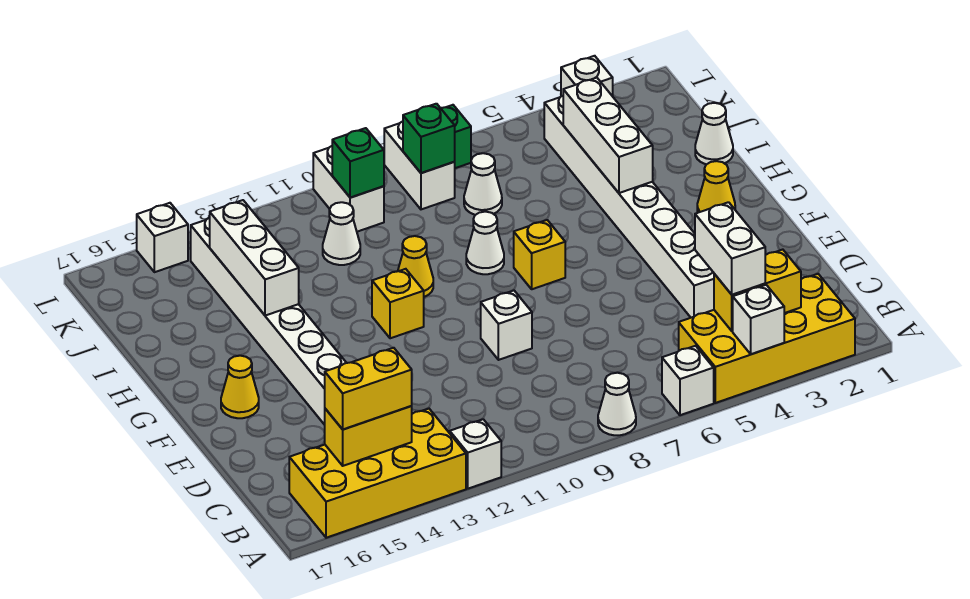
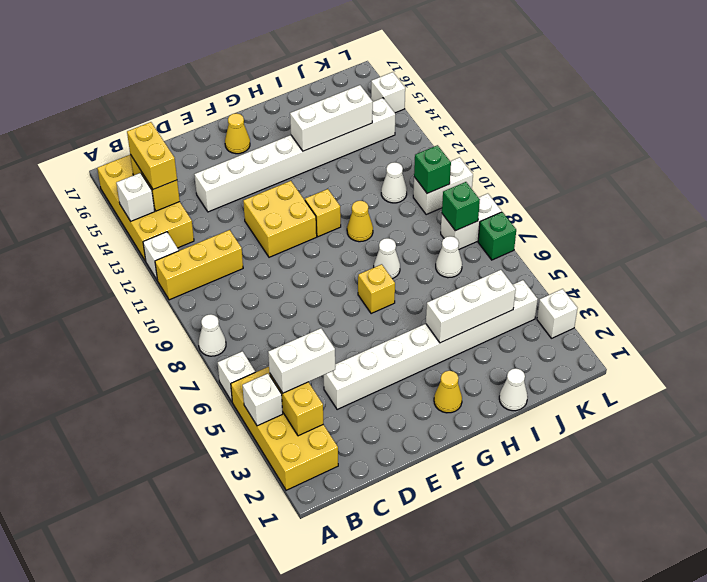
none -> yellow brick A11:C11 level 1
white brick E9 level 1 -> white brick A14 level 2
none -> yellow brick E11:F12 level 1

